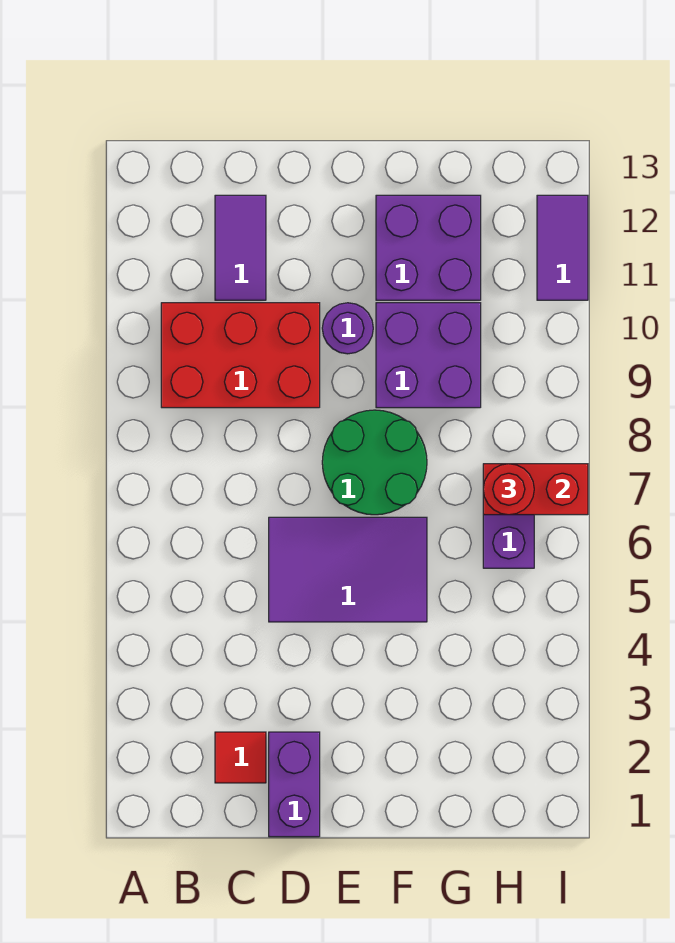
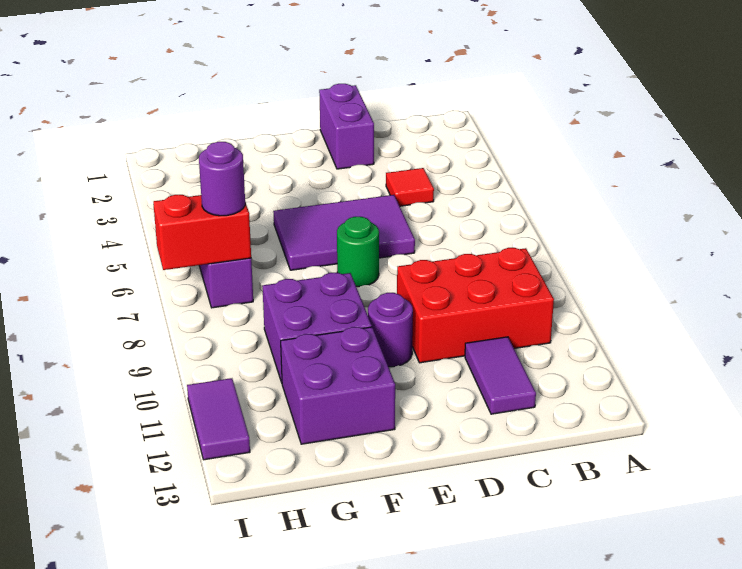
red tile C2 level 1 -> red tile C4 level 1
green round brick E7:F8 level 1 -> green round brick E7 level 1
red round brick H7 level 3 -> purple round brick H7 level 3

